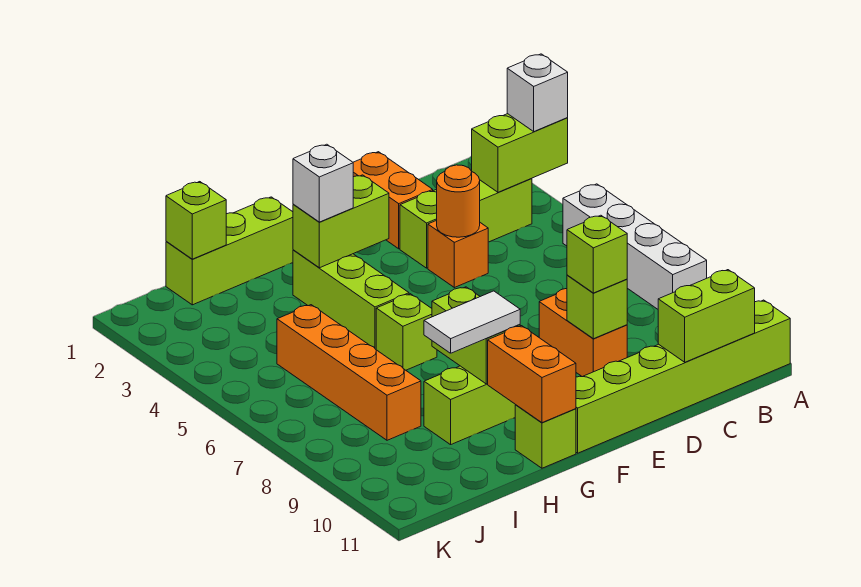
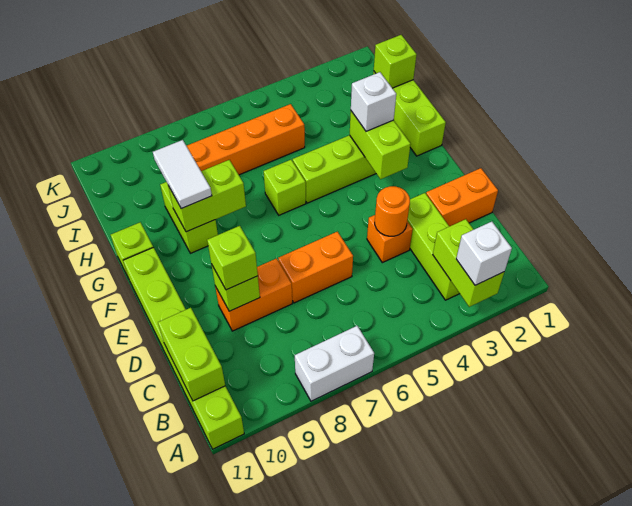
white brick A5:A8 level 1 -> white brick A7:A8 level 1
orange brick G10:G11 level 2 -> orange brick D6:D7 level 1

